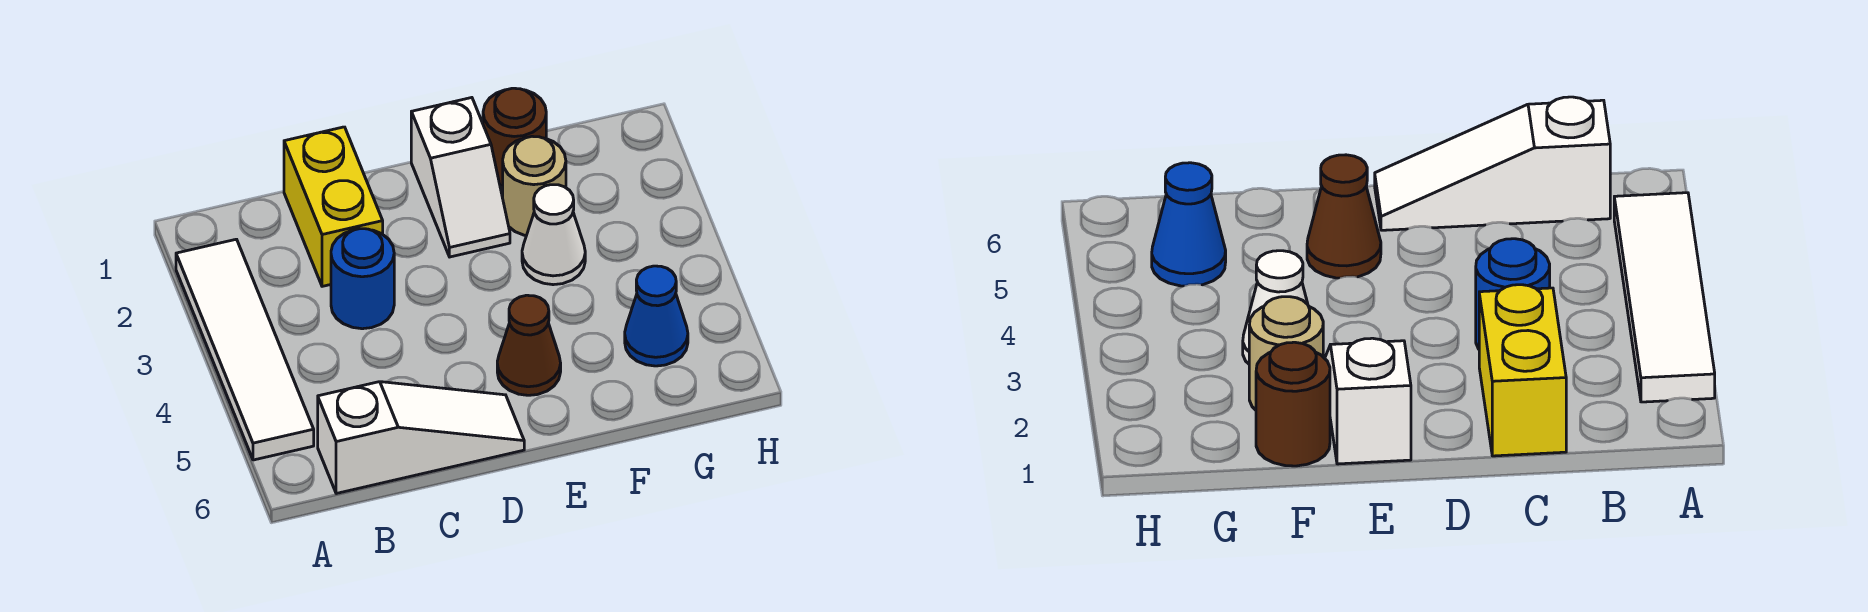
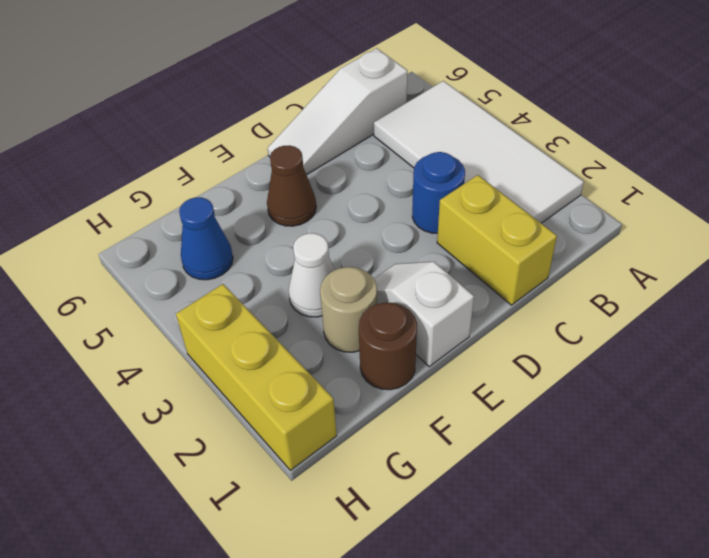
white tile A2:A5 level 1 -> white tile A2:B5 level 1
none -> yellow brick H1:H3 level 1

